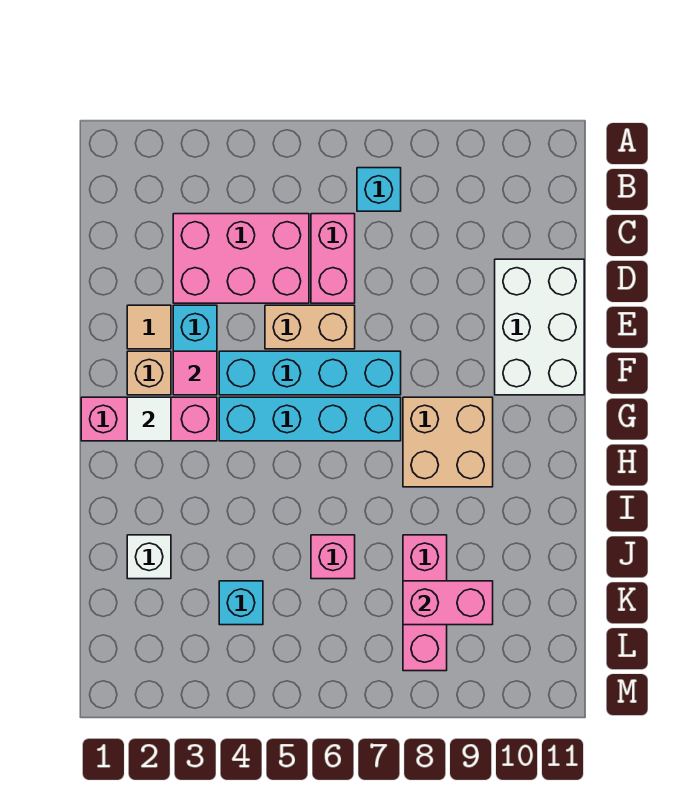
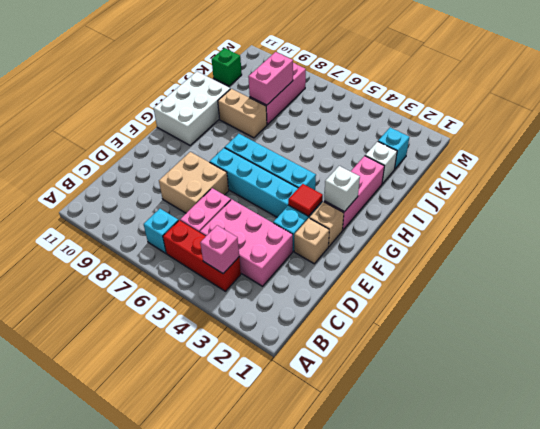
none -> red brick B4:B6 level 1
white brick D10:F11 level 1 -> white brick G10:I11 level 1
tan tile E2 level 1 -> tan brick E2 level 1
tan brick E5:E6 level 1 -> tan brick I8:I9 level 1
pink tile F3 level 2 -> red tile F3 level 2
pink brick G1:G3 level 1 -> pink brick G2:I2 level 1
white tile G2 level 2 -> white brick G2 level 2
tan brick G8:H9 level 1 -> tan brick D7:E8 level 1
pink brick J6 level 1 -> pink brick B4 level 2
cyan brick K4 level 1 -> cyan brick K2 level 1
pink brick K8:K9 level 2 -> pink brick J8:K8 level 2
none -> green brick K11 level 1

